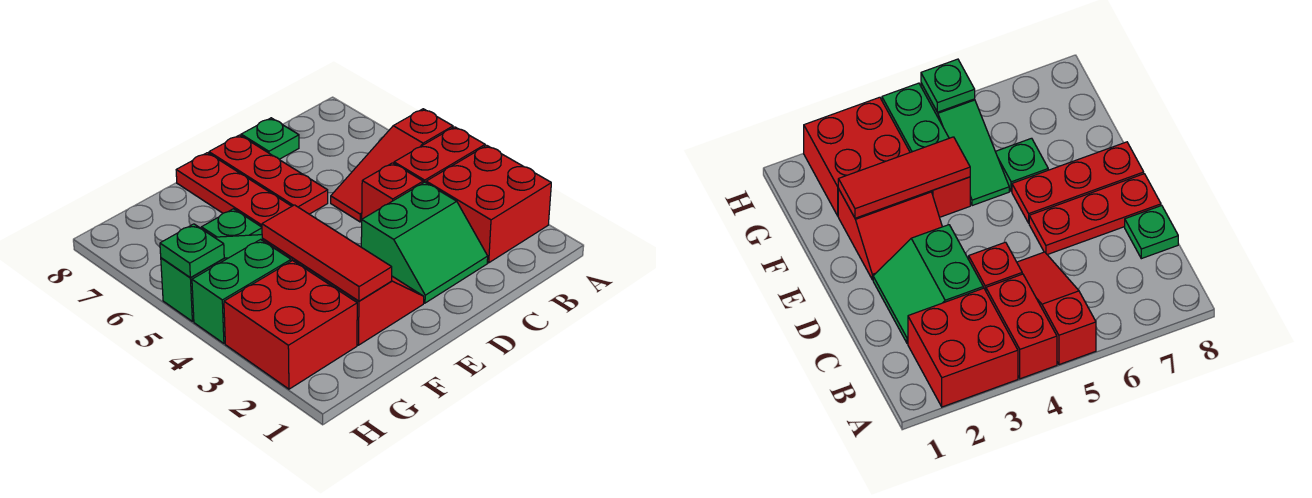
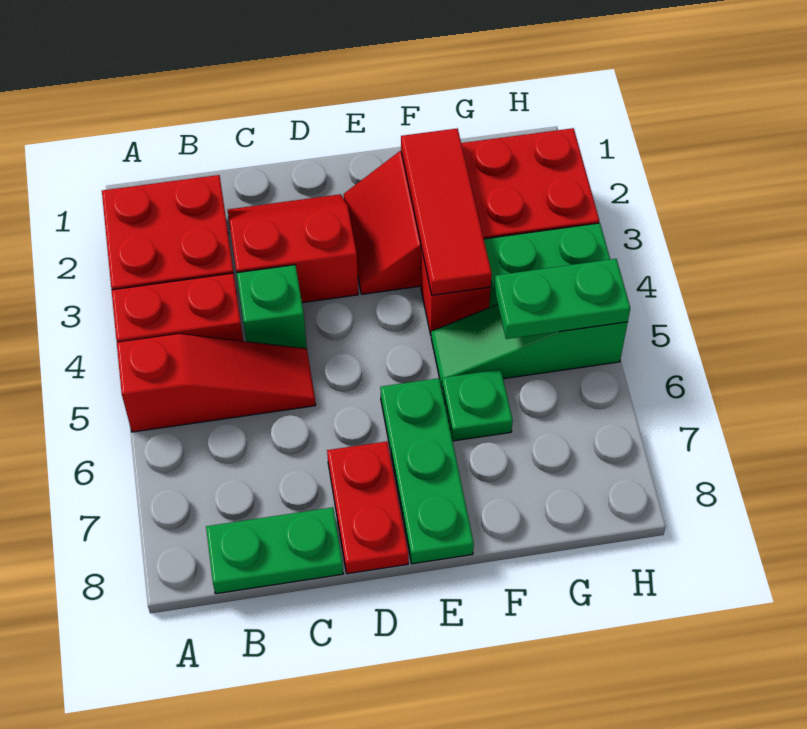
green slope C2:D3 level 1 top 3 -> red slope C2:D3 level 1 top 3
red brick C4 level 1 -> green brick C4 level 1
green plate C8 level 1 -> green plate B8:C8 level 1
red plate D6:D8 level 1 -> red plate D7:D8 level 1
red plate E6:E8 level 1 -> green plate E6:E8 level 1
green plate H5 level 2 -> green plate G5:H5 level 2

